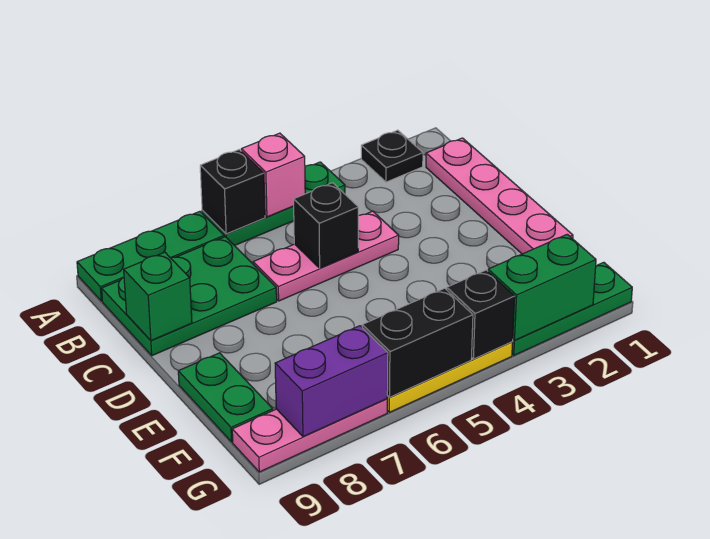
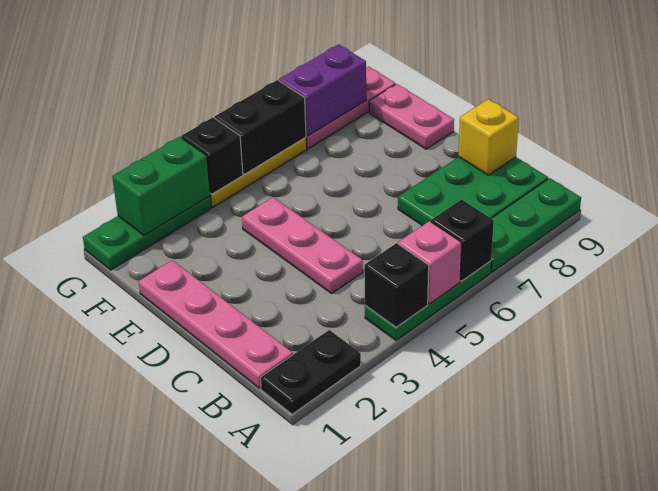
black plate A2 level 1 -> black plate A1:A2 level 1
pink plate C4:C6 level 1 -> pink plate C4:E4 level 1
black brick C5 level 2 -> black brick A4 level 2
green brick C9 level 2 -> yellow brick C9 level 2
green plate E9:F9 level 1 -> pink plate E9:F9 level 1

